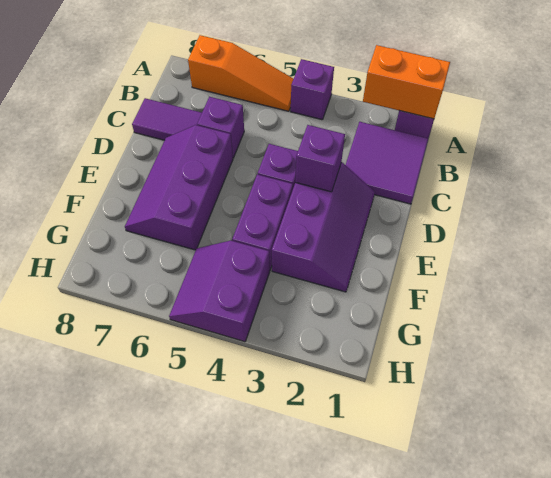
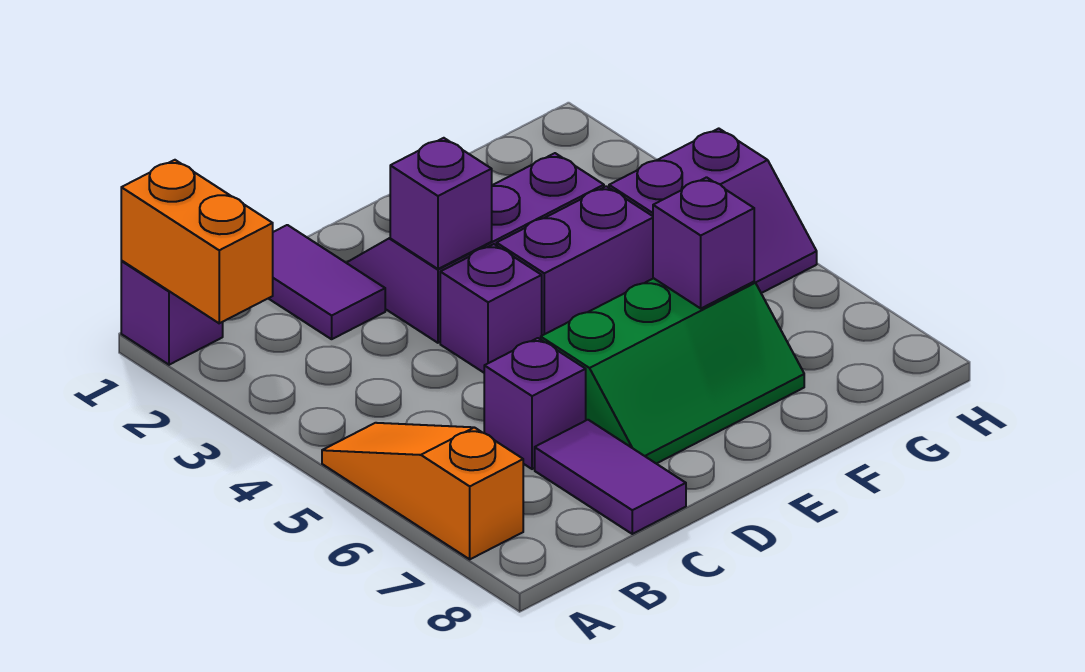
purple brick A4 level 1 -> purple brick F6 level 2
purple tile B1:C2 level 1 -> purple tile C1:C2 level 1
purple slope D6:F7 level 1 top 6 -> green slope D6:F7 level 1 top 6

